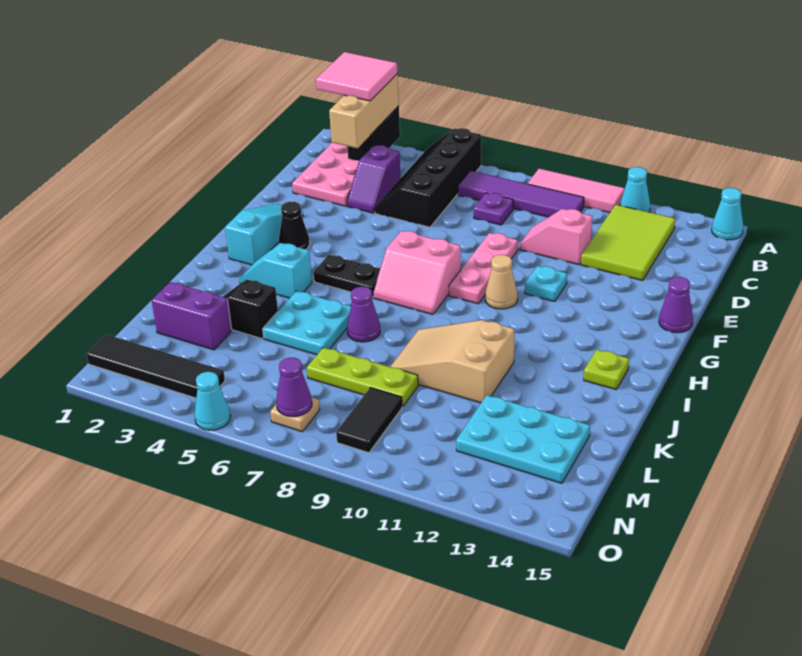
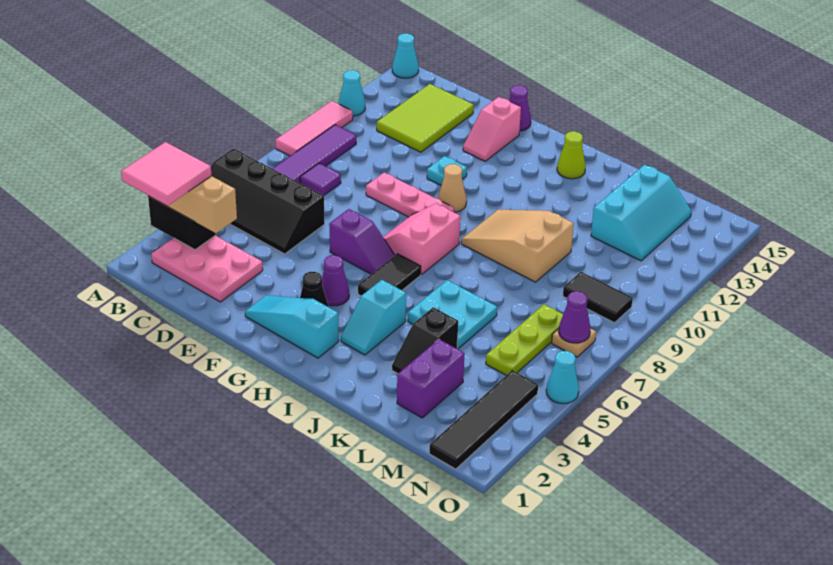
lime tile B12:D13 level 1 -> lime tile C12:D14 level 1
purple slope C4:D4 level 1 top C -> purple slope F6:G6 level 1 top F
purple plate C8 level 1 -> purple tile C8 level 1
pink slope D10:D11 level 1 top 11 -> pink slope F13:F14 level 1 top 14
pink slope G7:H8 level 1 top G -> pink slope G7:H8 level 1 top H
black plate H5:H6 level 1 -> black tile H5:H6 level 1
lime plate I14 level 1 -> lime cone I14 level 1
purple cone J7 level 1 -> purple cone G4 level 1
tan slope J9:K11 level 1 top 11 -> tan slope I9:K10 level 1 top K
lime plate L7:L9 level 1 -> lime plate M5:M7 level 1
cyan plate L12:M14 level 1 -> cyan slope L12:M14 level 1 top L

